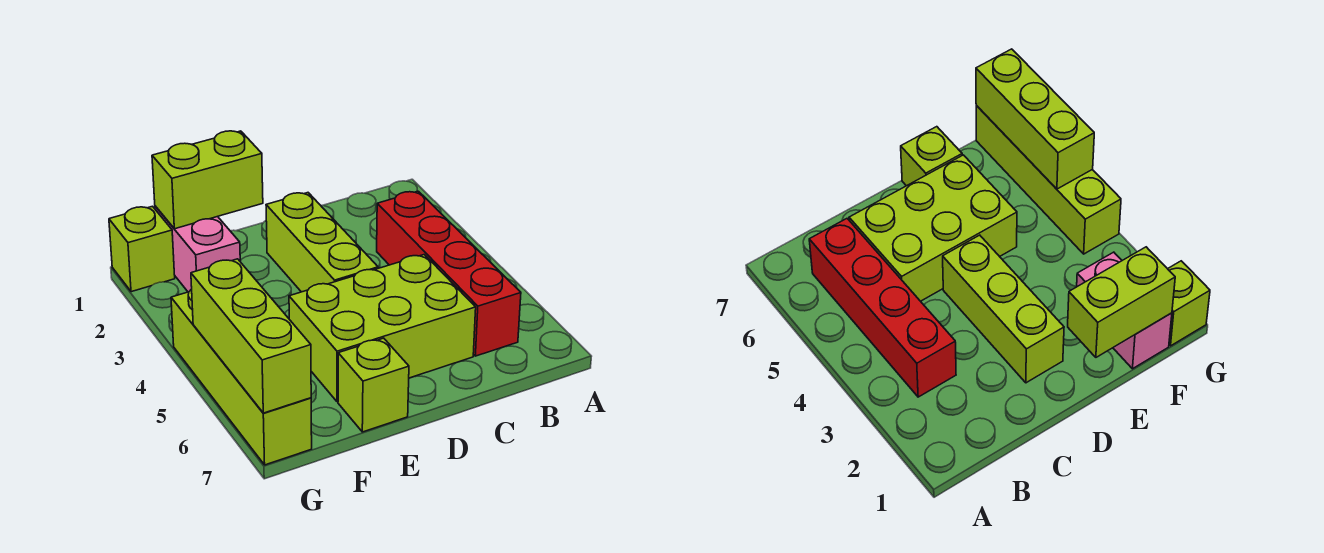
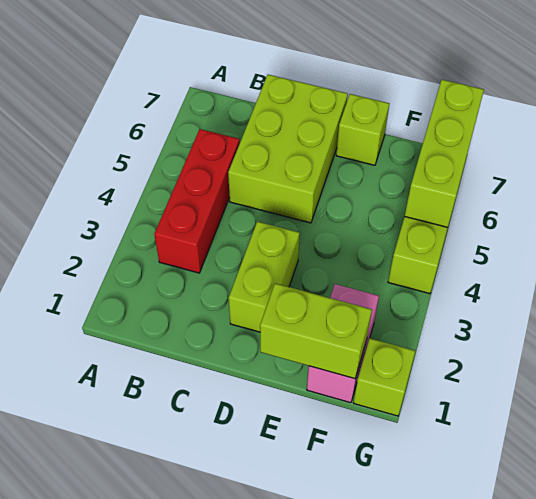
red brick B3:B6 level 1 -> red brick B3:B5 level 1
lime brick C5:E6 level 1 -> lime brick C5:D7 level 1
lime brick D2:D4 level 1 -> lime brick D2:D3 level 1

